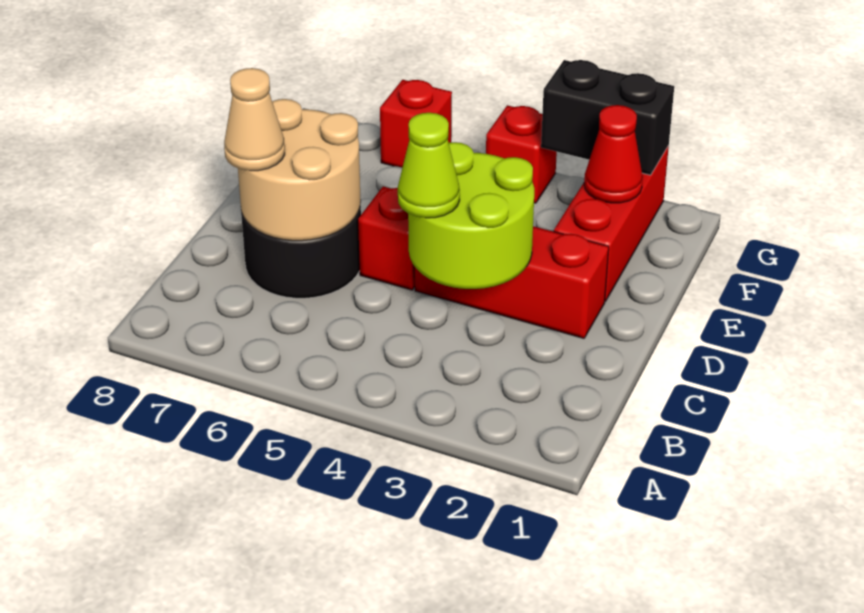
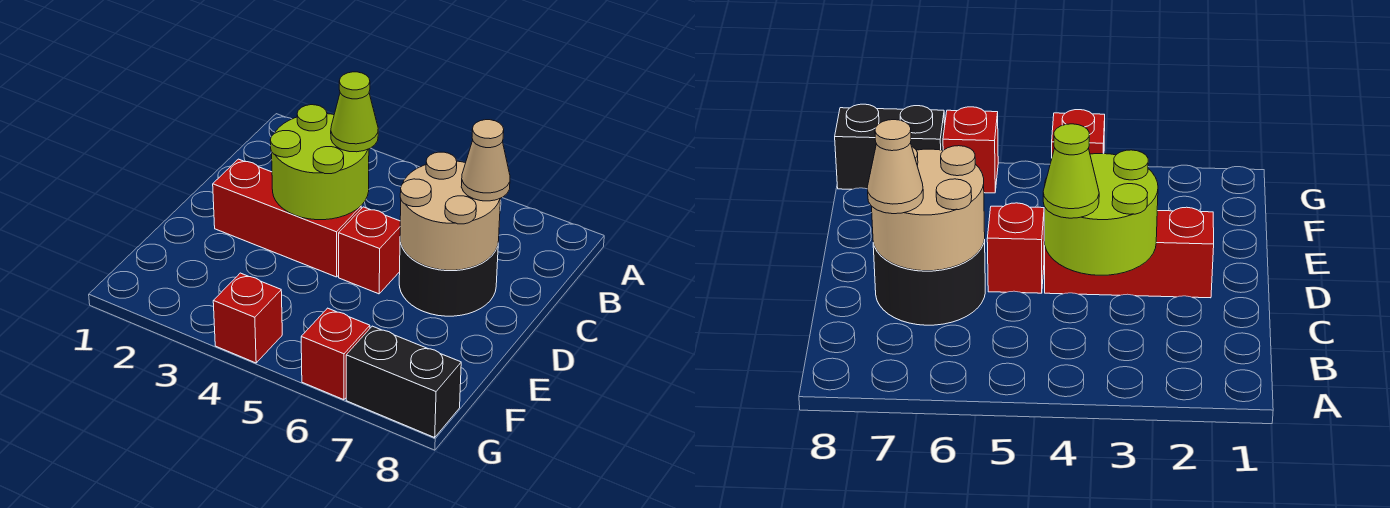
red brick E2:G2 level 1 -> none
red cone F2 level 2 -> none
black brick G2:G3 level 2 -> black brick G7:G8 level 1

